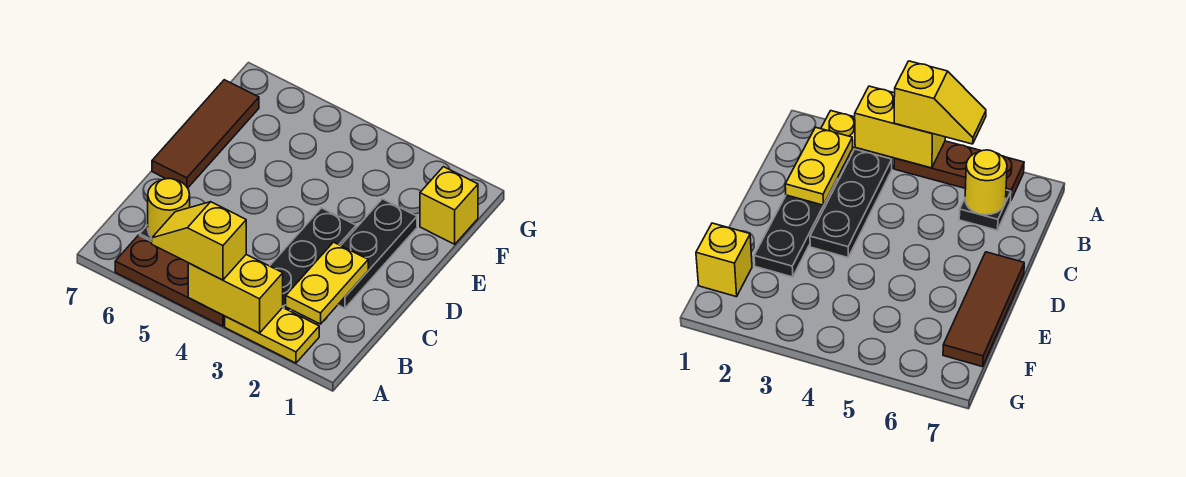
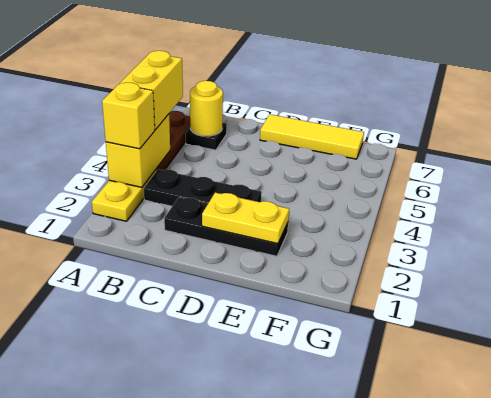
yellow slope A4:A5 level 3 top 4 -> yellow brick A4:A5 level 3
yellow plate B2:C2 level 2 -> yellow plate D2:E2 level 2
brown tile D7:F7 level 1 -> yellow tile D7:F7 level 1
yellow brick F1 level 1 -> yellow brick A3 level 3

